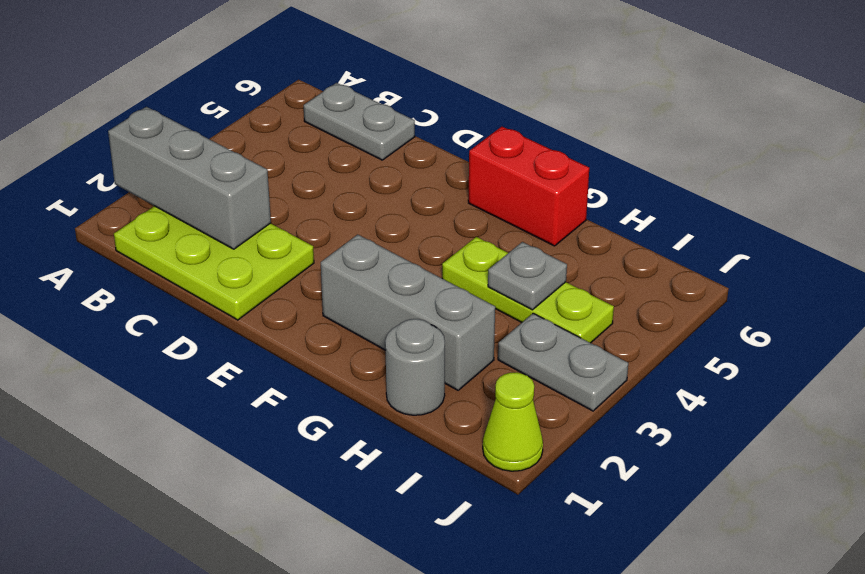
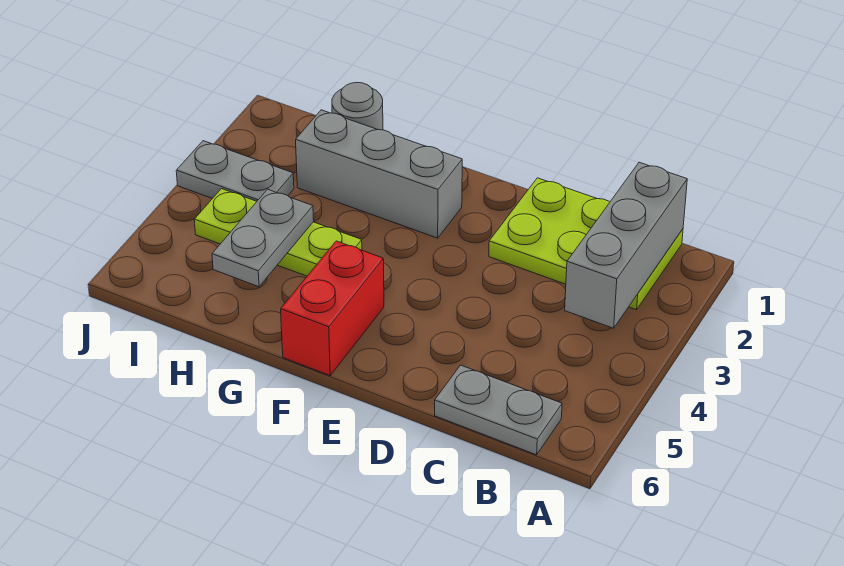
grey brick A2:C2 level 2 -> grey brick B1:B3 level 2
red brick F6:G6 level 1 -> red brick F5:F6 level 1
grey plate H4 level 2 -> grey plate H4:H5 level 2
lime cone J1 level 1 -> none

